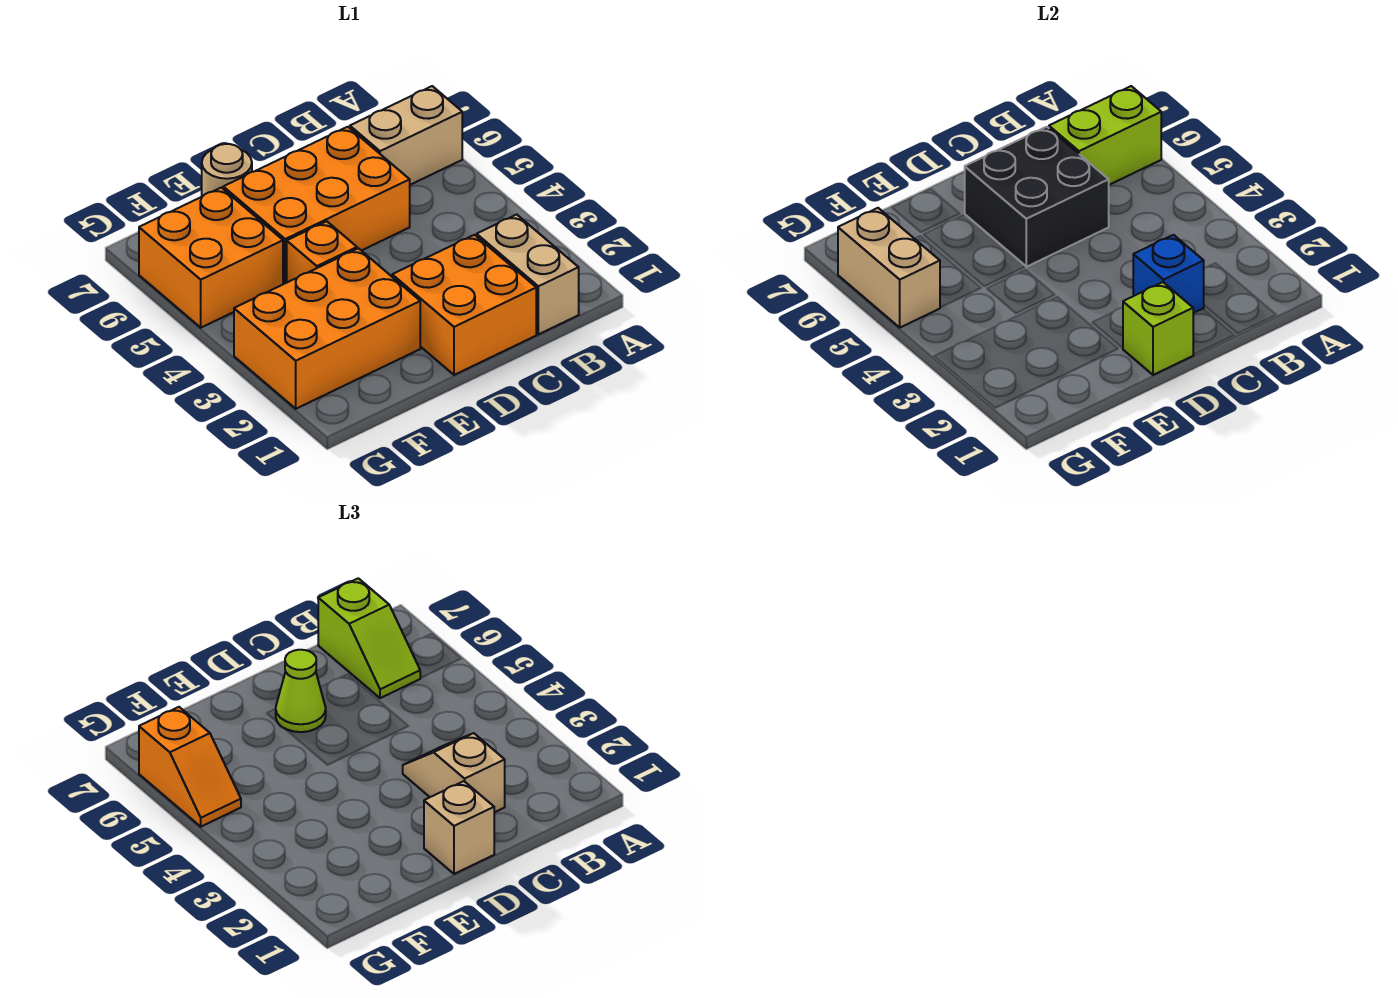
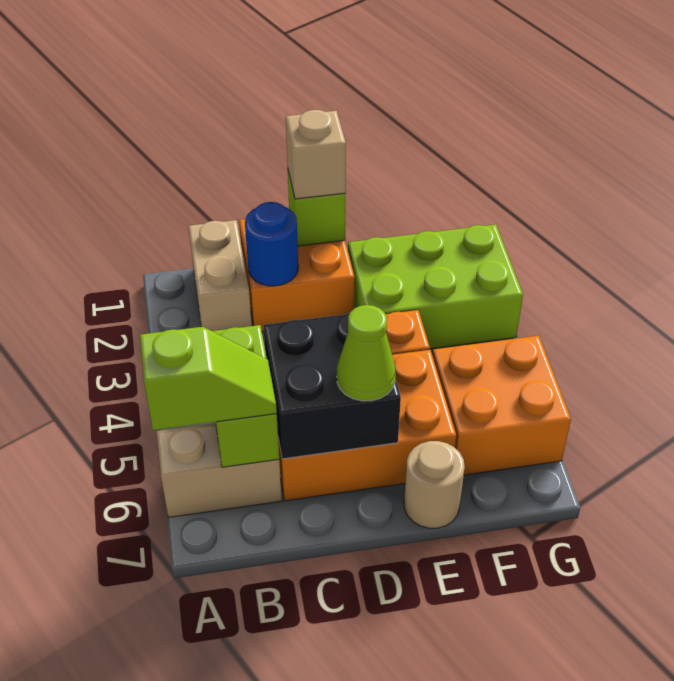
lime brick A6:B6 level 2 -> lime brick B5:B6 level 2
lime slope B6:B7 level 3 top 7 -> lime slope A6:B6 level 3 top A
blue brick C2 level 2 -> blue round brick C2 level 2
tan slope C2:C3 level 3 top 2 -> none
orange brick E2:G3 level 1 -> lime brick E2:G3 level 1
tan brick G5:G6 level 2 -> none
orange slope G5:G6 level 3 top 6 -> none

